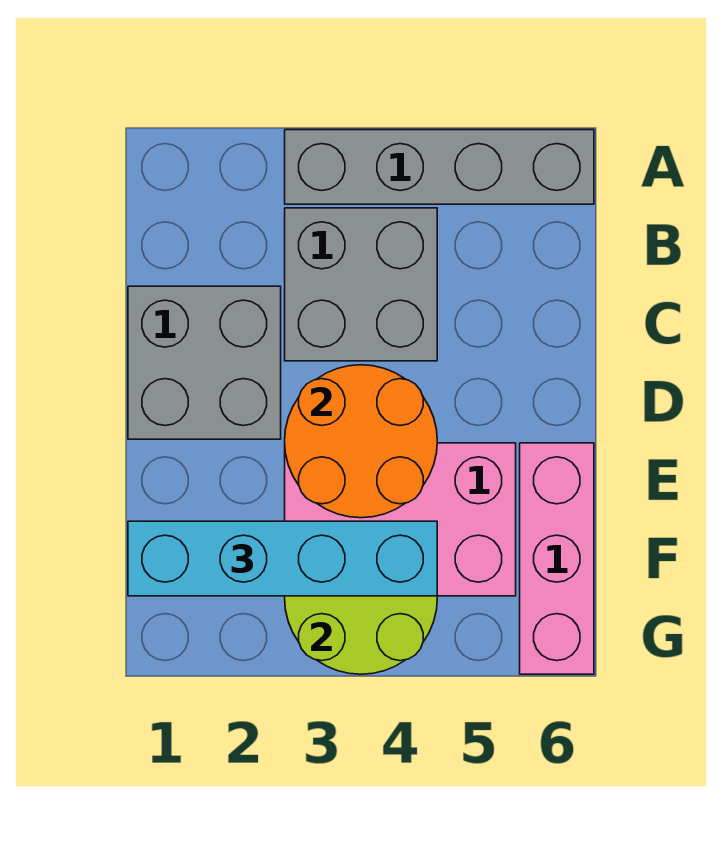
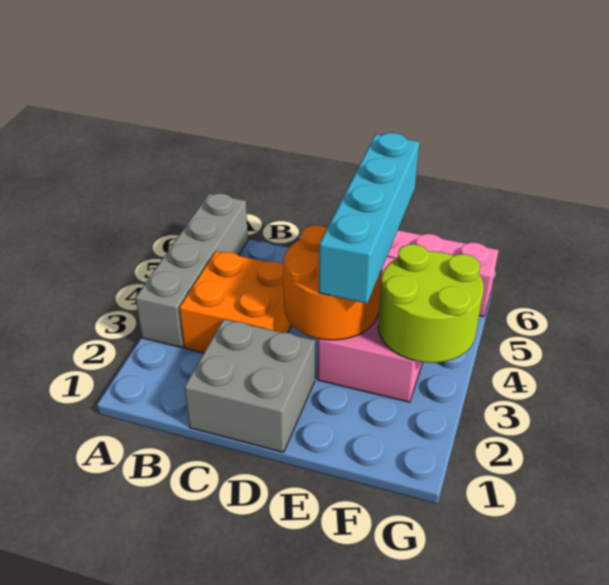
grey brick B3:C4 level 1 -> orange brick B3:C4 level 1
cyan brick F1:F4 level 3 -> cyan brick E3:E6 level 3

